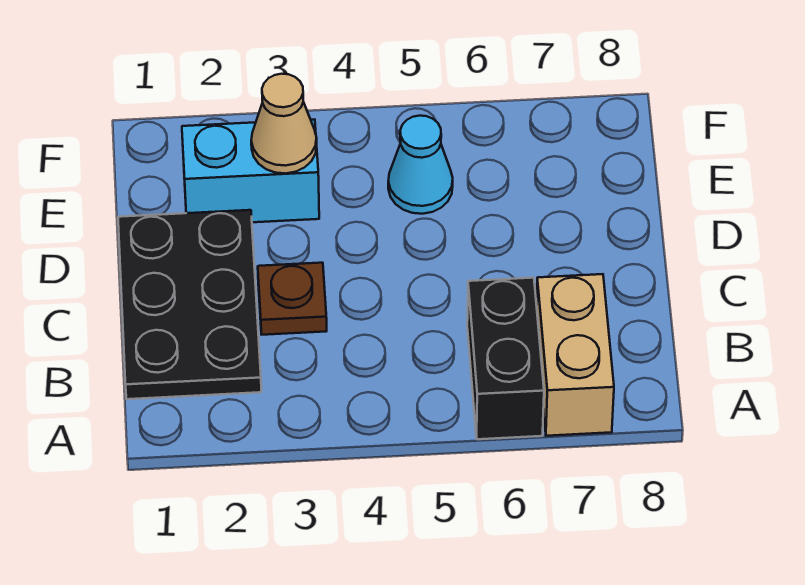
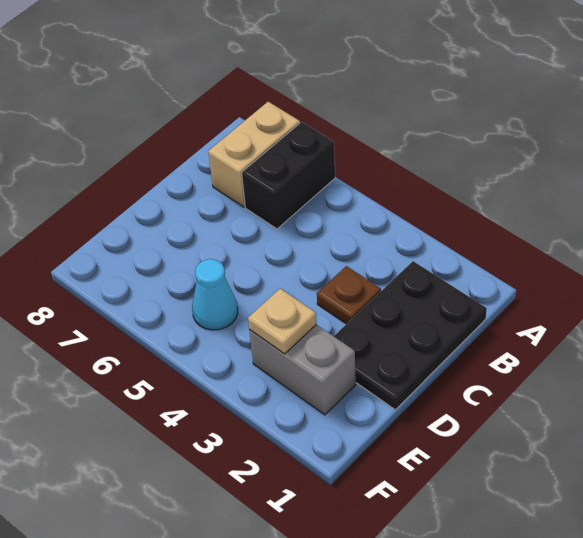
cyan brick E2:E3 level 1 -> grey brick E2:E3 level 1
tan cone E3 level 2 -> tan plate E3 level 2

